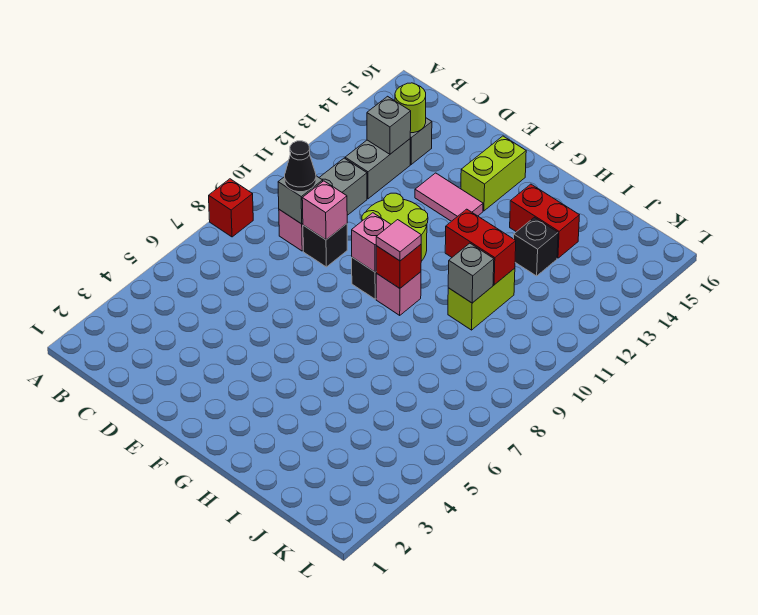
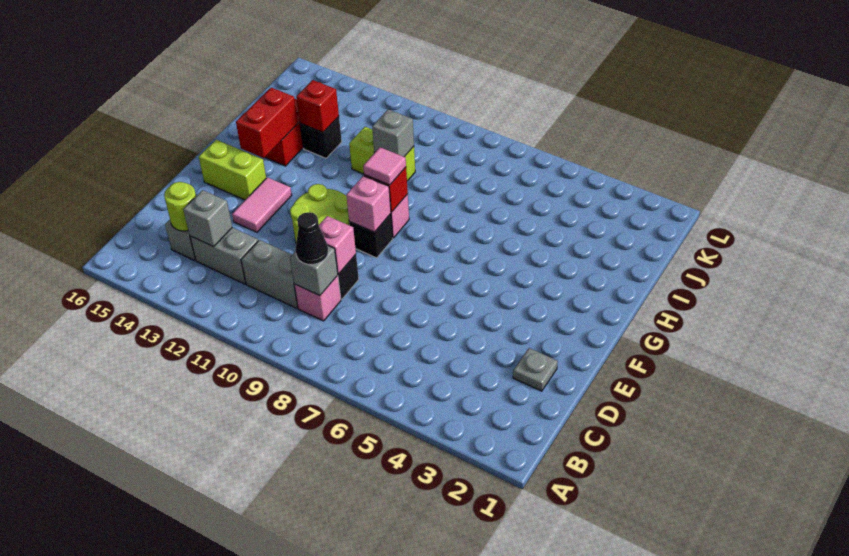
red brick A8 level 1 -> red brick I13 level 2
none -> grey plate D2 level 1
red brick H11:I11 level 2 -> red brick G14:H14 level 2

